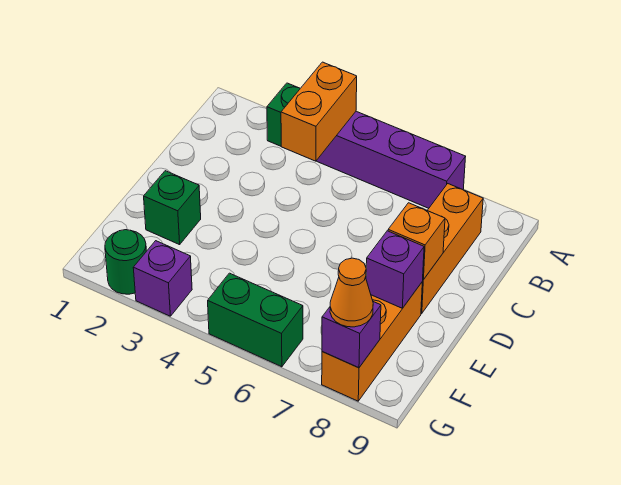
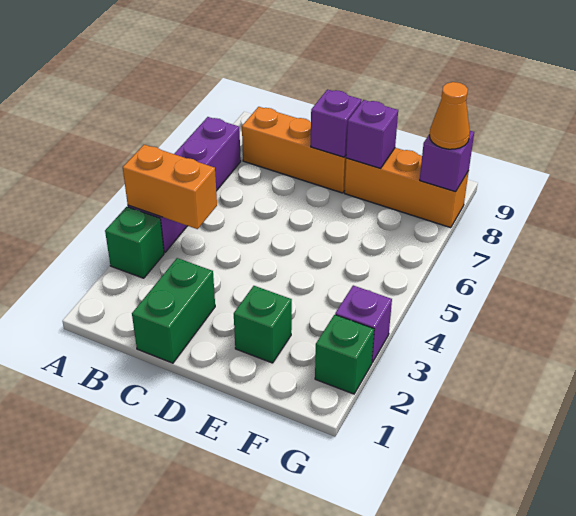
orange brick D8 level 2 -> purple brick D8 level 2
green round brick G2 level 1 -> green brick G2 level 1
green brick G5:G6 level 1 -> green brick C1:C2 level 1

